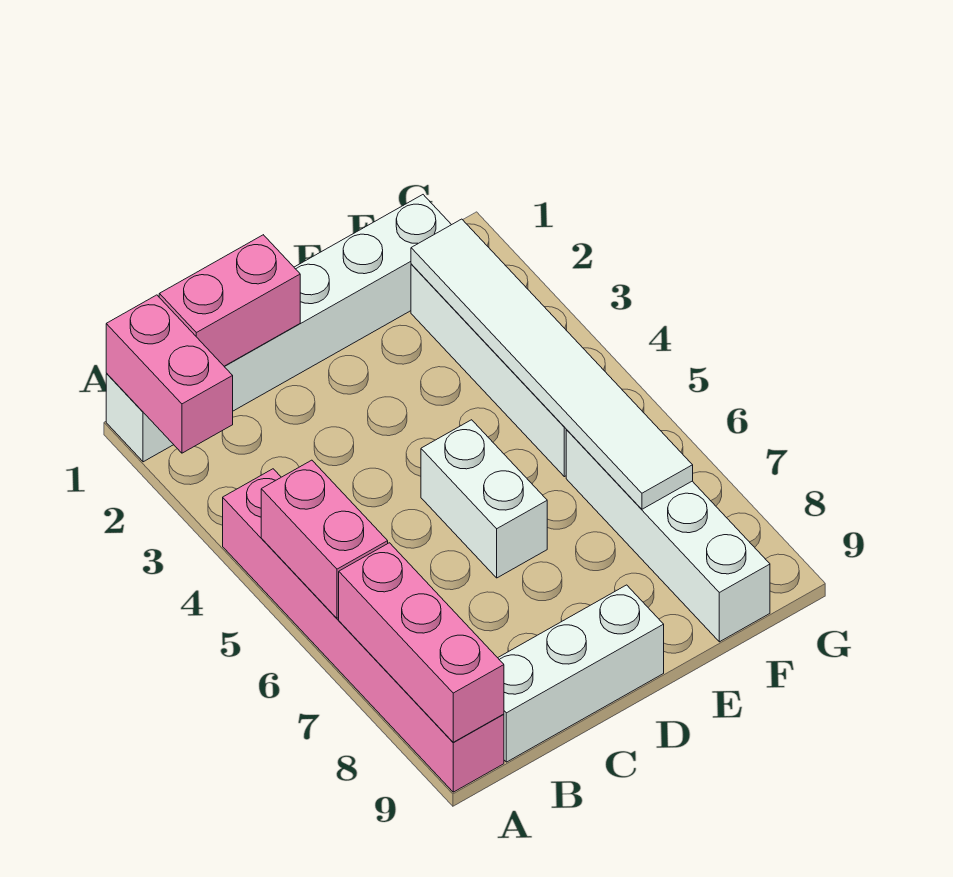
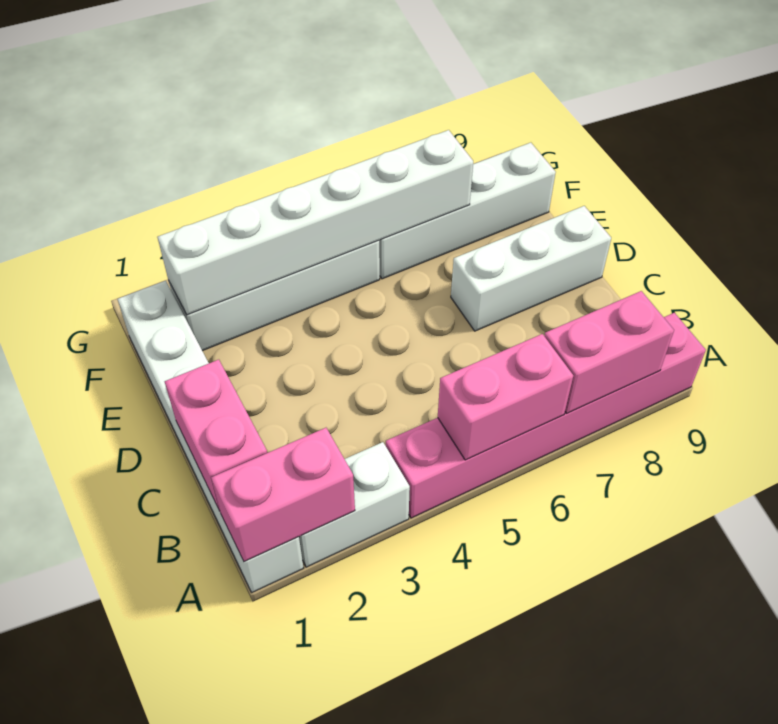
pink brick A7:A9 level 2 -> pink brick A7:A8 level 2
white brick B9:D9 level 1 -> white brick D7:D9 level 1
white brick D5:D6 level 1 -> white brick A2:A3 level 1
white tile F2:F7 level 2 -> white brick F2:F7 level 2

